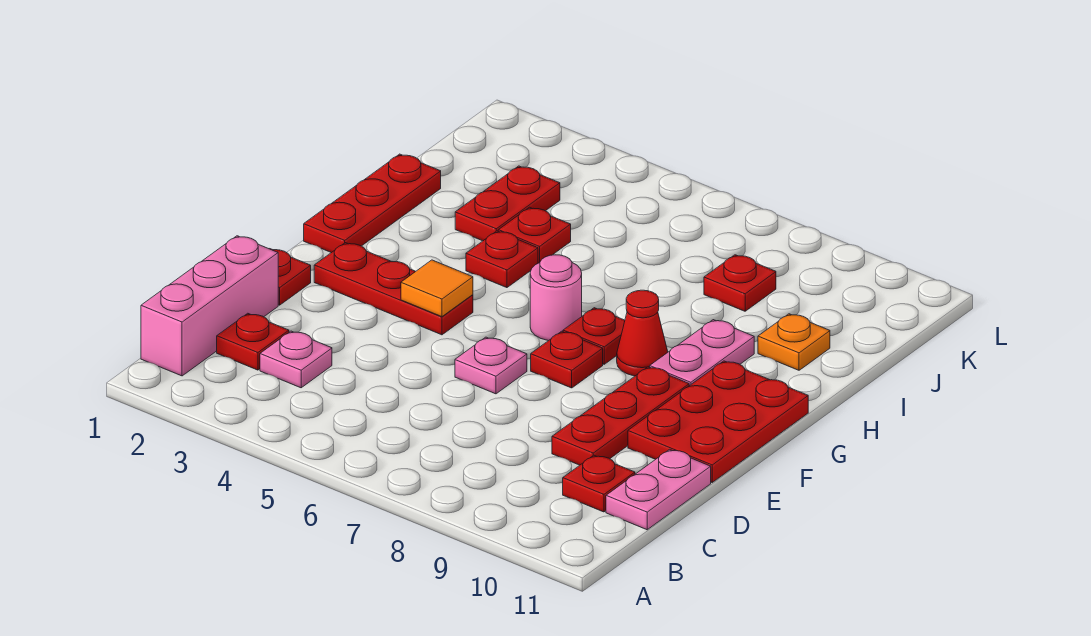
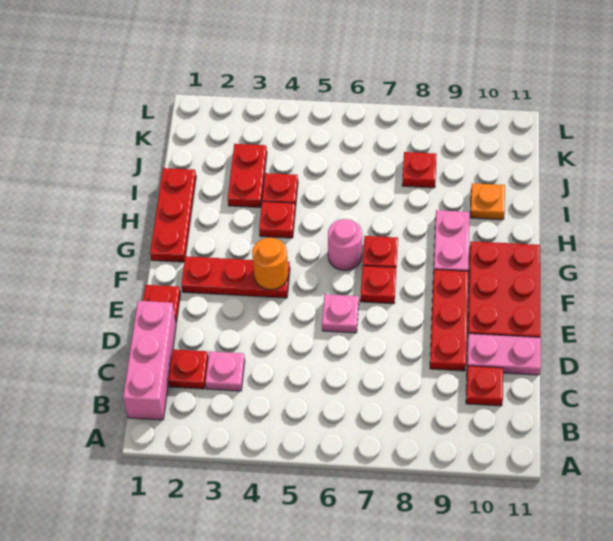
pink plate C11:D11 level 1 -> pink plate D10:D11 level 1
orange tile F4 level 2 -> orange round brick F4 level 2
red cone G8 level 1 -> none

